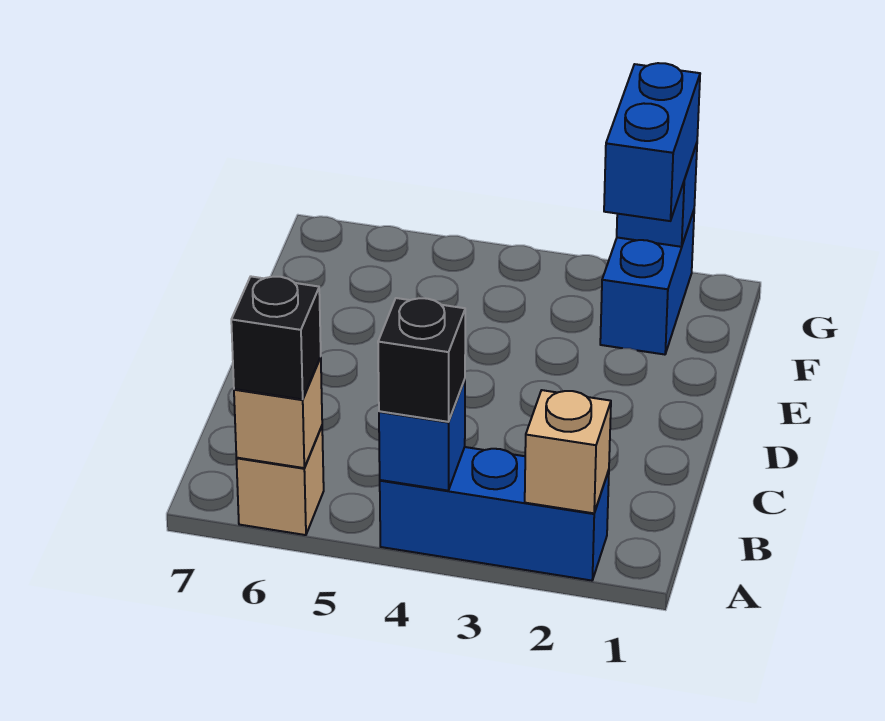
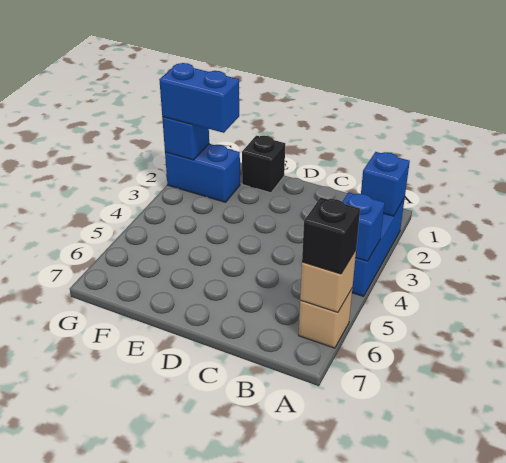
tan brick A2 level 2 -> blue brick A2 level 2
black brick A4 level 3 -> black brick E1 level 1

